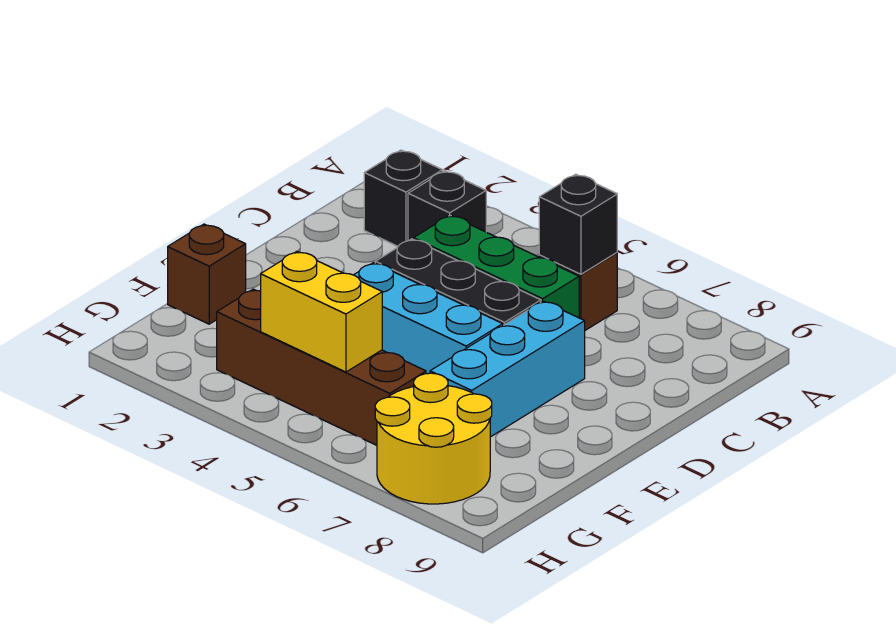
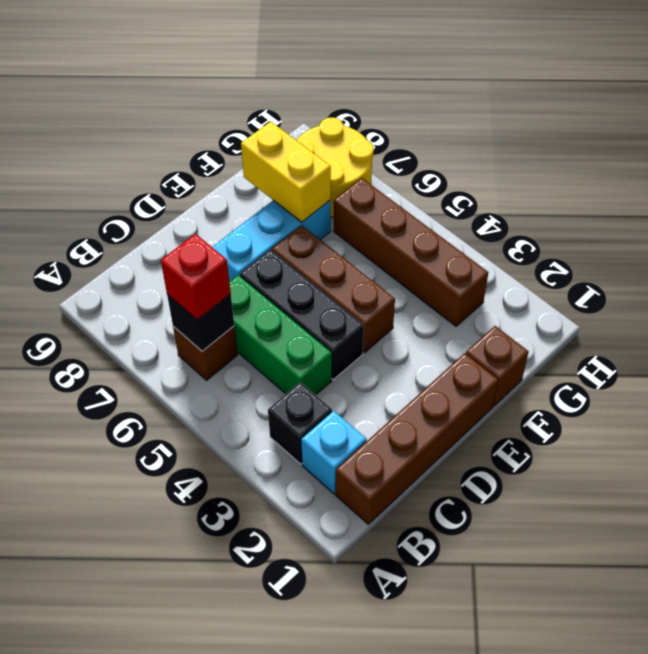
none -> brown brick B1:E1 level 1
black brick B2 level 1 -> cyan brick B2 level 1
none -> red brick B6 level 3
cyan brick E4:E6 level 1 -> brown brick E4:E6 level 1
yellow brick G4:G5 level 2 -> yellow brick F7:F8 level 2

